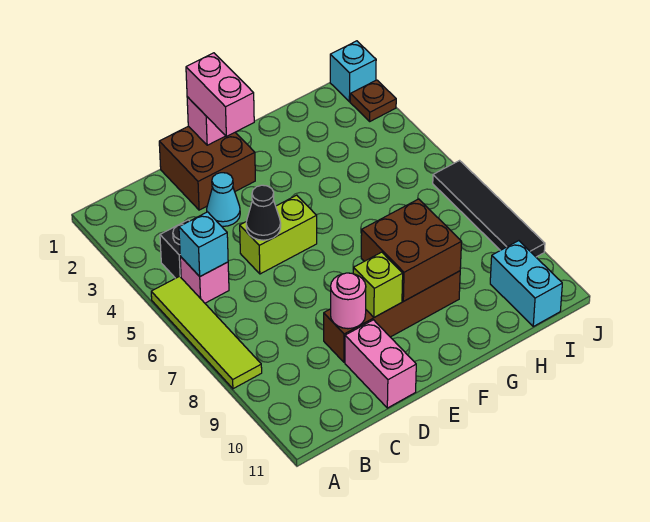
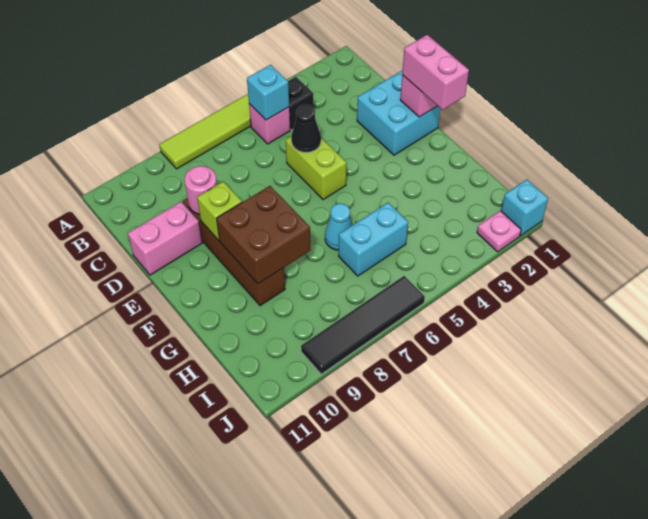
brown brick D1:E2 level 1 -> cyan brick D1:E2 level 1
cyan cone D3 level 1 -> cyan cone G6 level 1
pink brick E1:E2 level 3 -> pink brick E1:F1 level 3
cyan brick I10:I11 level 1 -> cyan brick H5:H6 level 1
brown plate J2 level 1 -> pink plate J2 level 1

